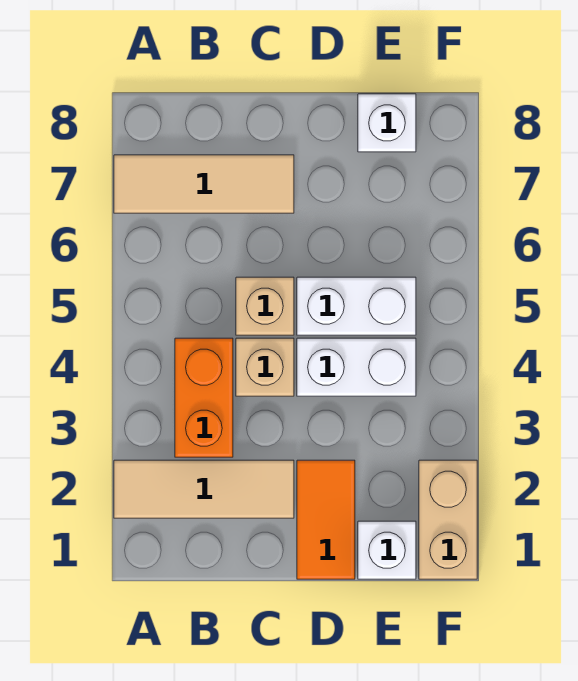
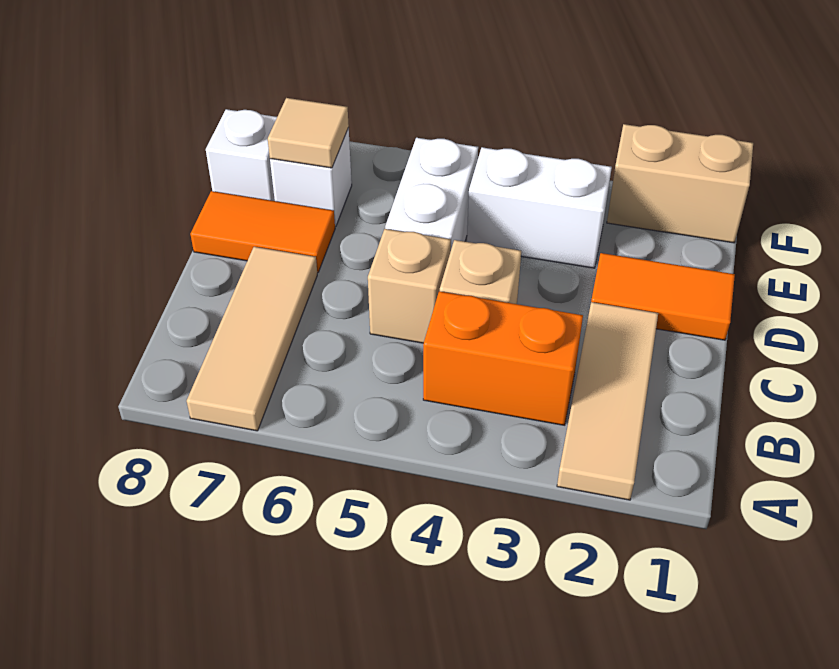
white brick D4:E4 level 1 -> white brick E3:E4 level 1
none -> orange tile D7:D8 level 1
white brick E1 level 1 -> white brick E7 level 1
none -> tan tile E7 level 2

